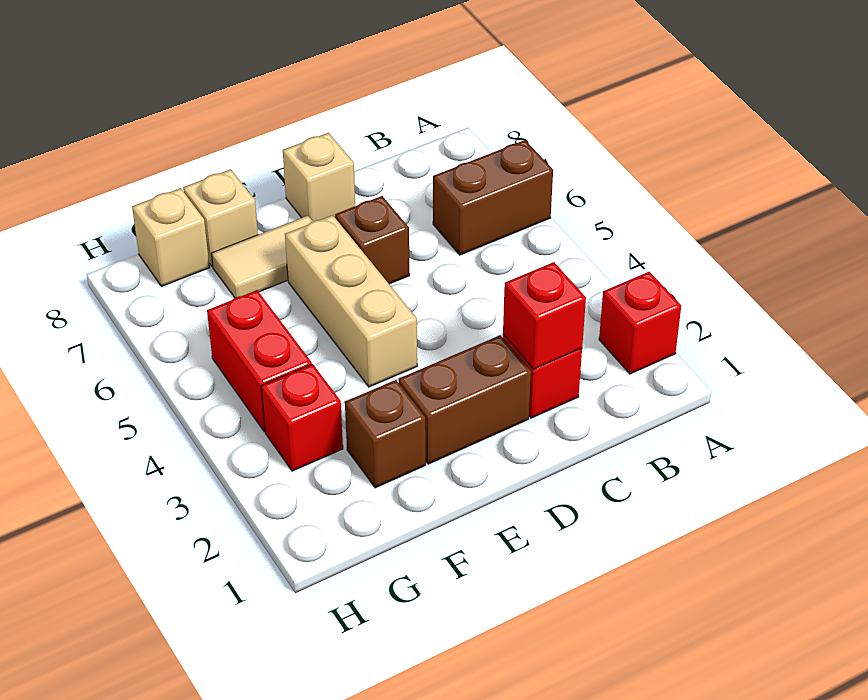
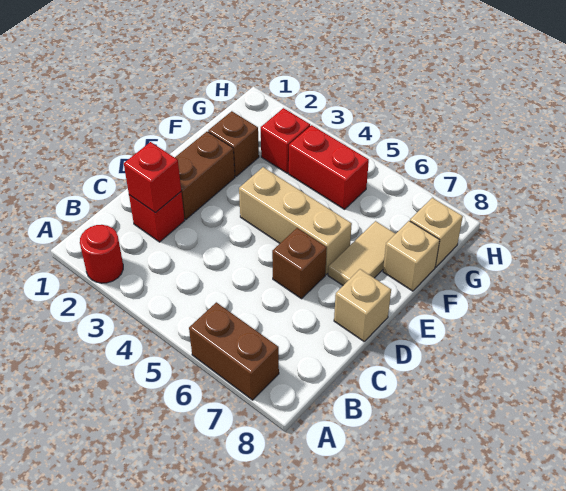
red brick A2 level 1 -> red round brick A2 level 1
brown brick A6:B6 level 1 -> brown brick A6:A7 level 1

